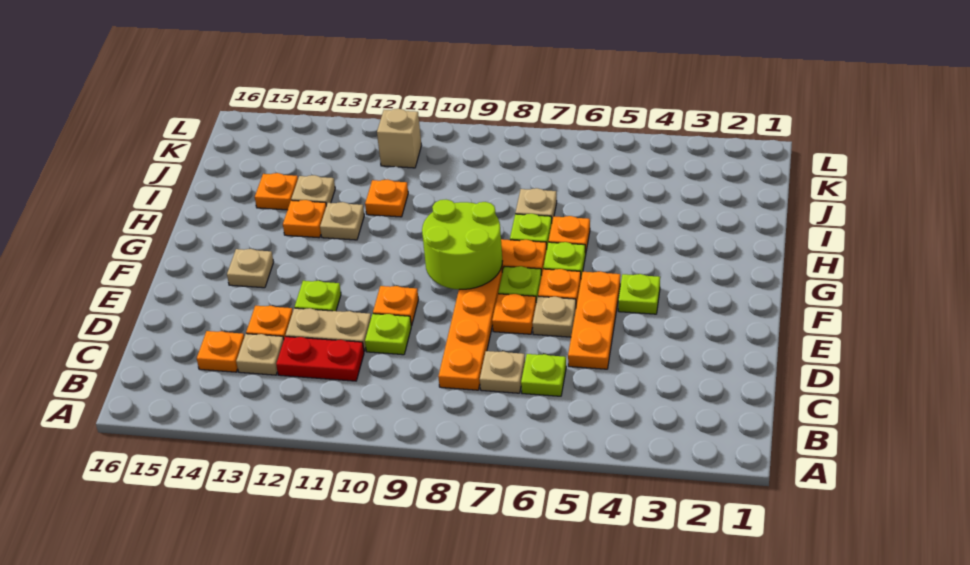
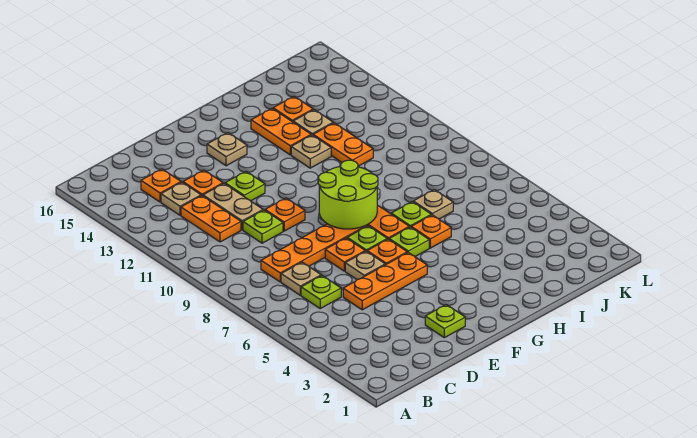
red plate C11:C12 level 1 -> orange plate C11:C12 level 1
lime plate F4 level 1 -> lime plate E2 level 1
orange plate H13 level 1 -> orange plate H13:H14 level 1
orange plate I11 level 1 -> orange plate I11:I12 level 1
tan brick K11 level 1 -> none

